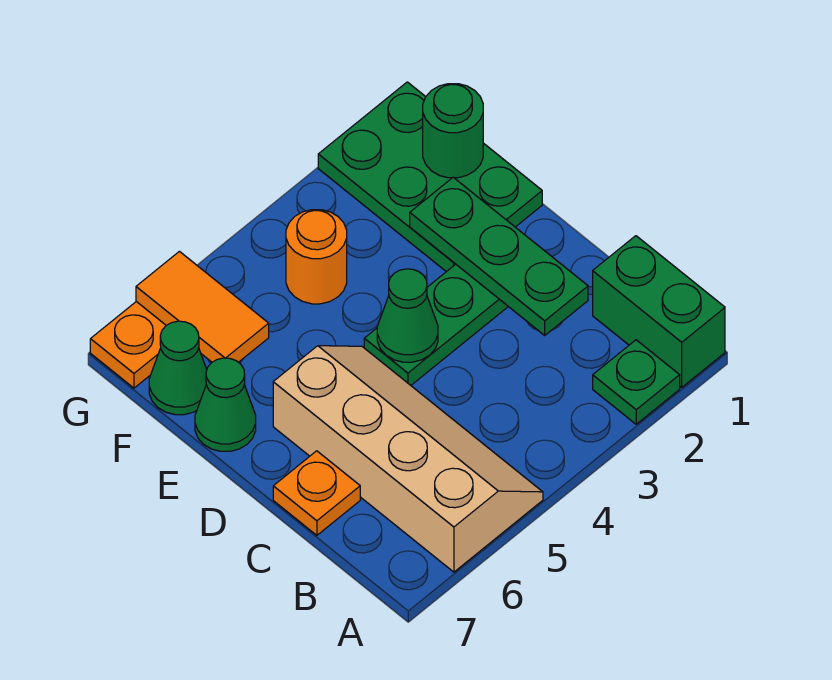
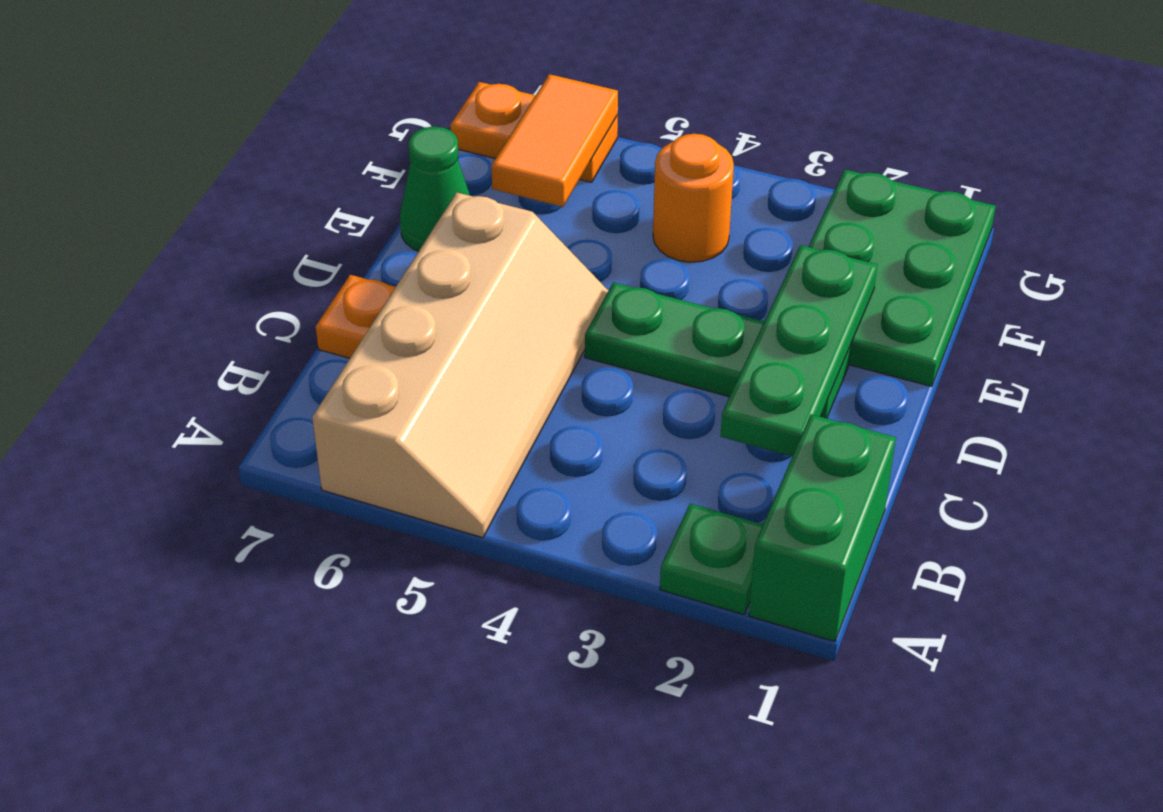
green cone D4 level 2 -> none
green round brick F1 level 2 -> none
green cone F7 level 1 -> none

